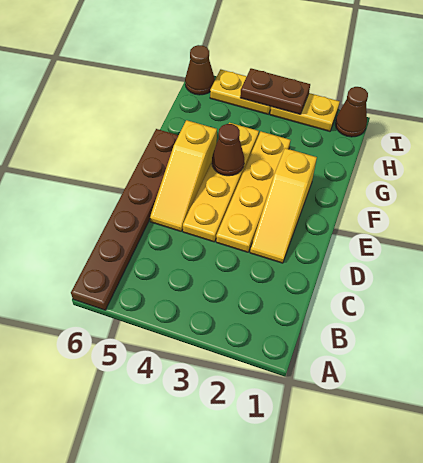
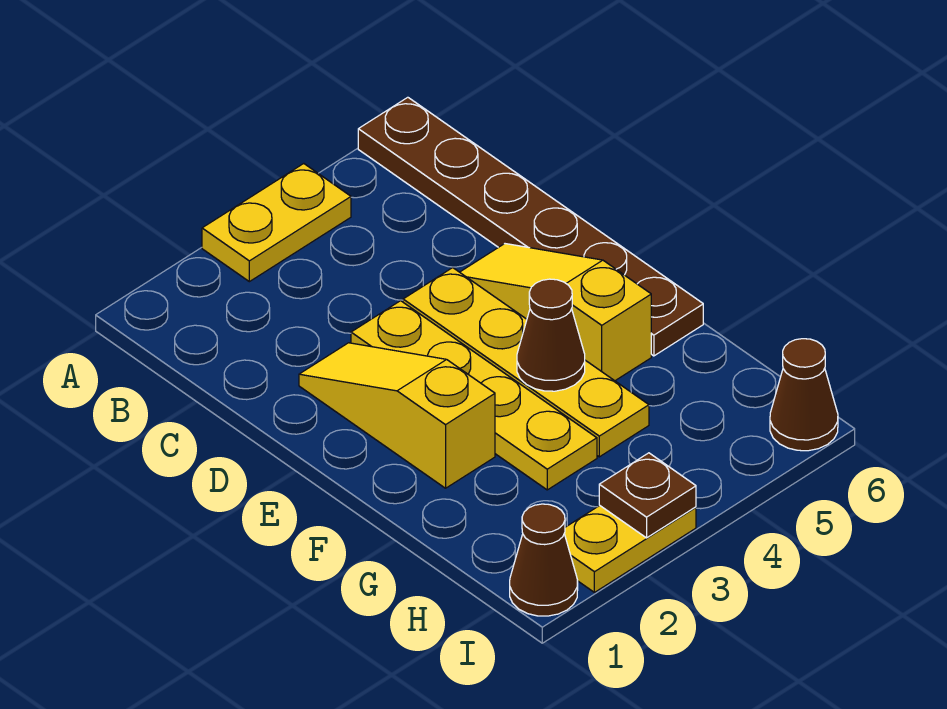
brown plate I3:I4 level 2 -> brown plate I3 level 2
yellow plate I4:I5 level 1 -> yellow plate A3:A4 level 1

